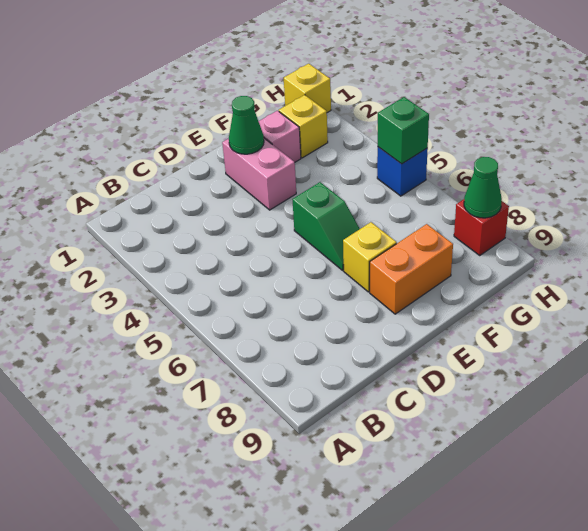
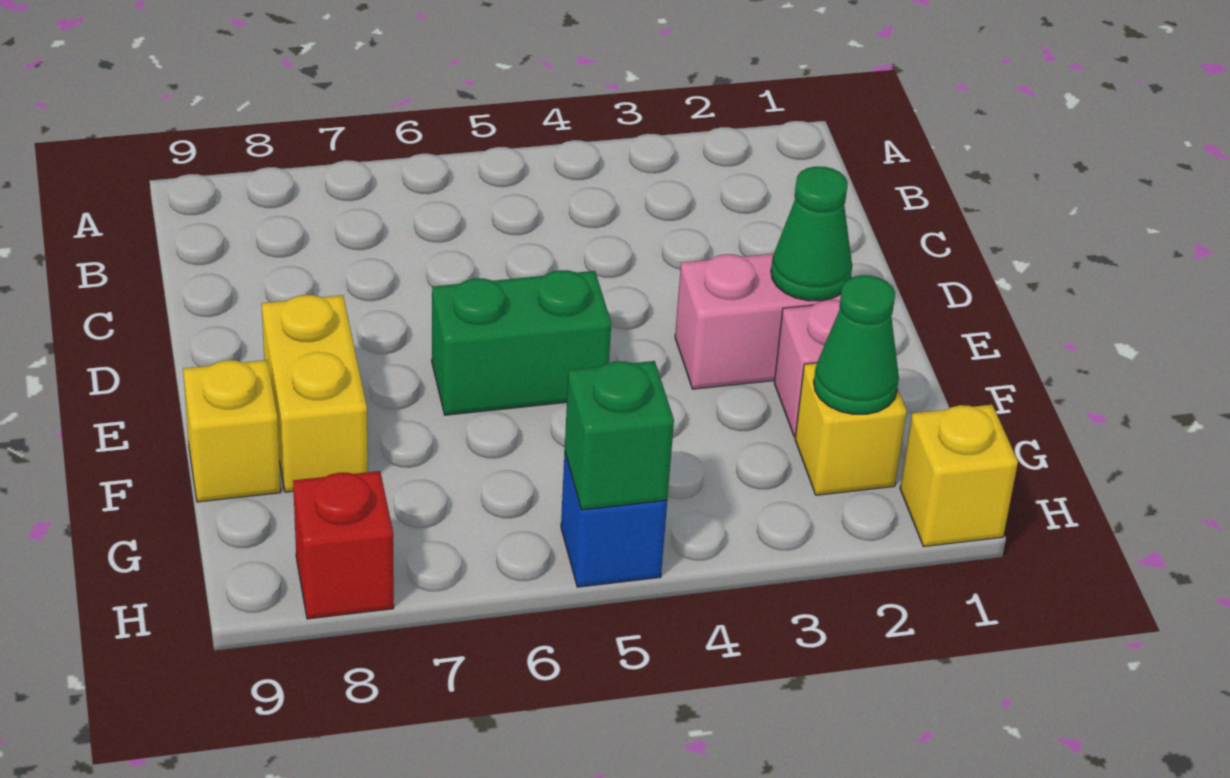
green slope E5:E6 level 1 top 5 -> green brick E5:E6 level 1
yellow brick E7 level 1 -> yellow brick F9 level 1
orange brick E8:F8 level 1 -> yellow brick E8:F8 level 1
green cone H8 level 2 -> green cone G2 level 2

